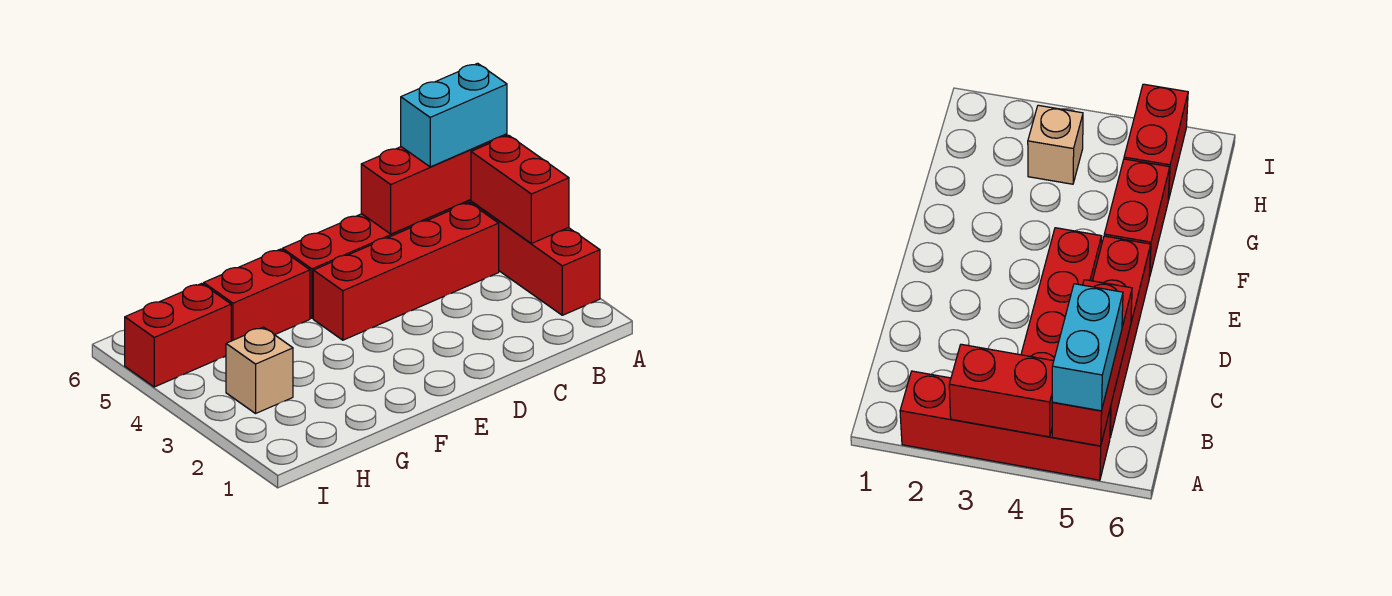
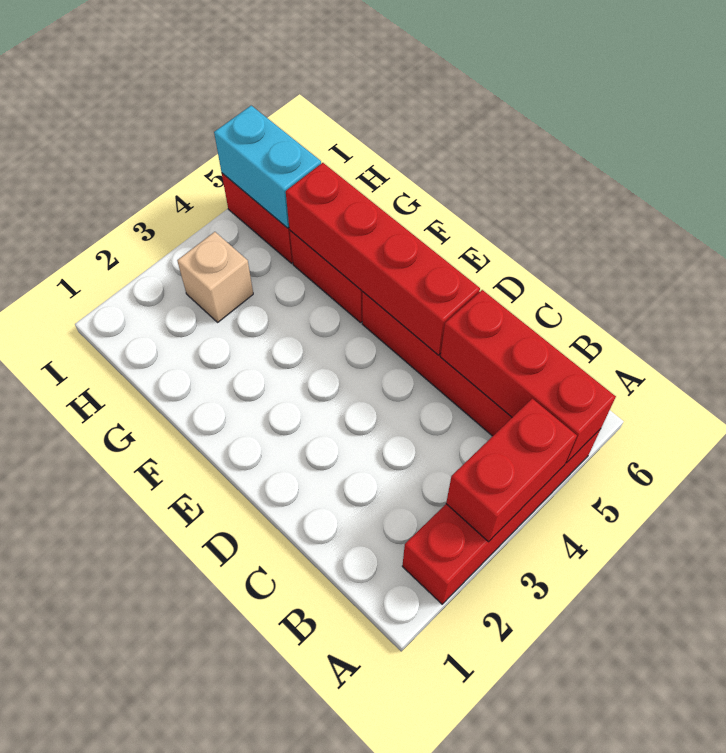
cyan brick A5:B5 level 3 -> cyan brick H5:I5 level 2
red brick B4:E4 level 1 -> red brick D5:G5 level 2

